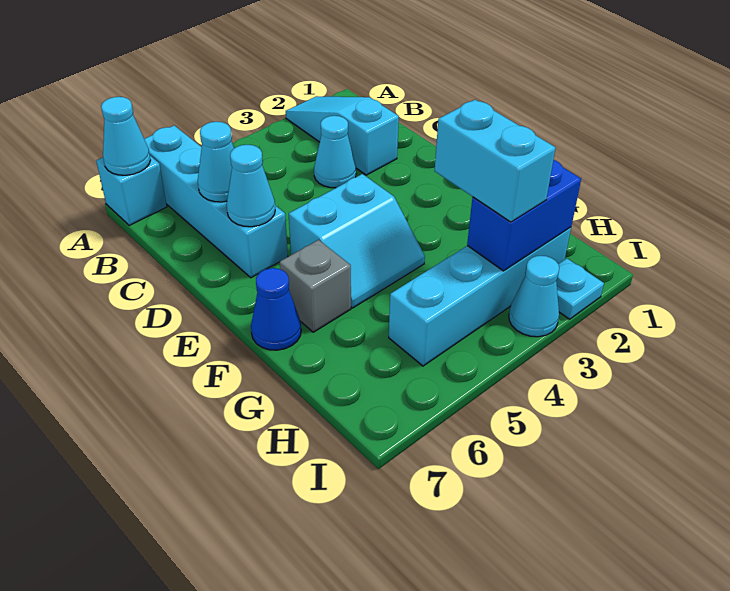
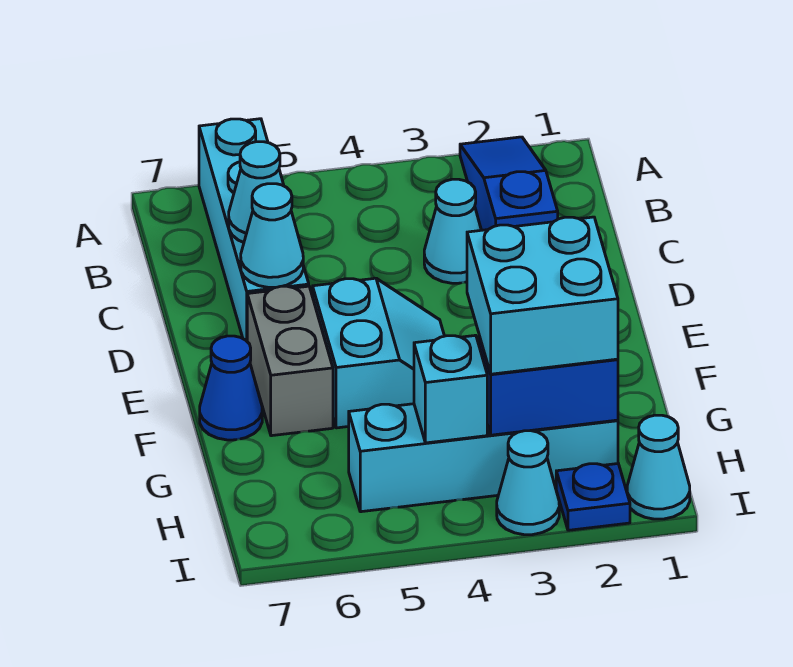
cyan slope A2:C2 level 1 top C -> blue slope A2:C2 level 1 top C
cyan brick A7 level 1 -> cyan brick H4 level 2
cyan cone A7 level 2 -> cyan cone I1 level 1
cyan slope E4:F5 level 1 top E -> cyan slope E4:F5 level 1 top 5
grey brick F6 level 1 -> grey brick E6:F6 level 1
cyan brick G3:H3 level 3 -> cyan brick G2:H3 level 3
cyan plate I2 level 1 -> blue plate I2 level 1

